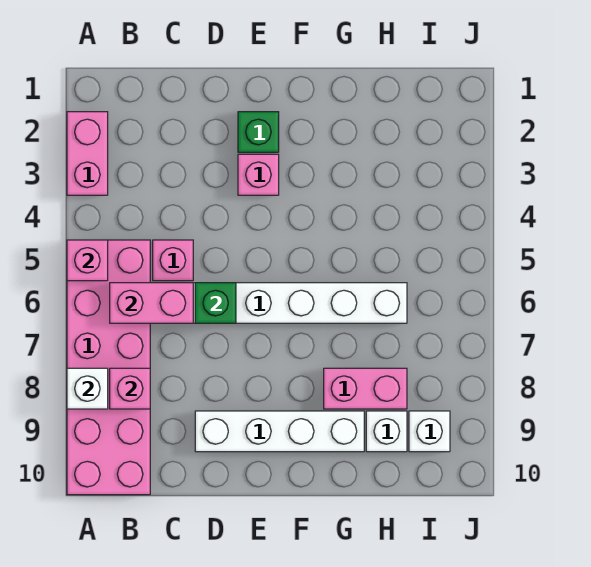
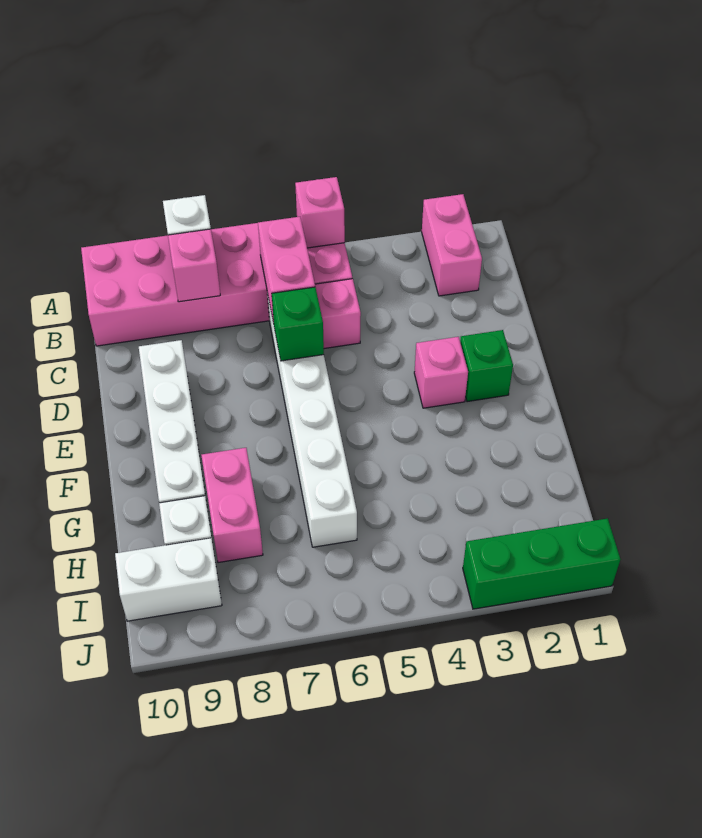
pink brick A2:A3 level 1 -> pink brick A2:B2 level 1
white brick I9 level 1 -> white brick I9:I10 level 1
none -> green brick J1:J3 level 1

